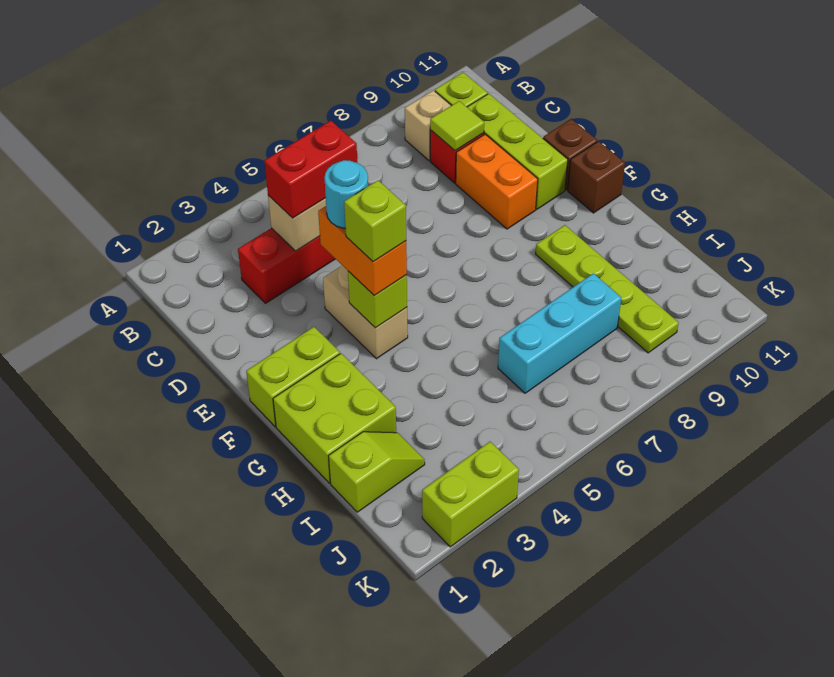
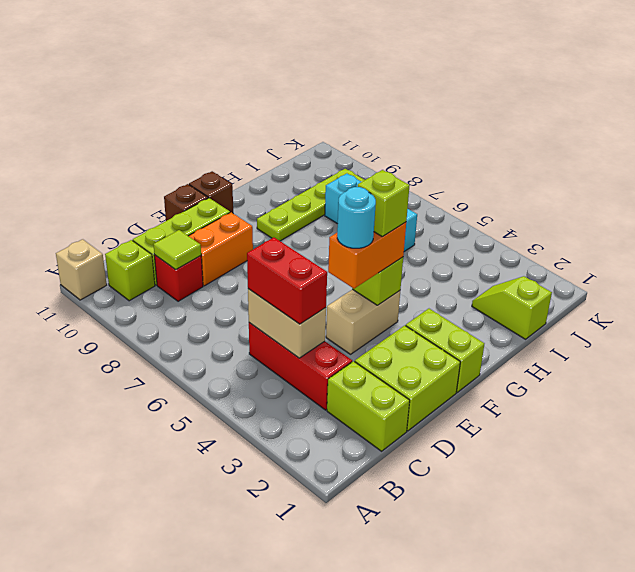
tan brick B9 level 1 -> tan brick A11 level 1
lime brick G1:H2 level 1 -> lime brick D1:E2 level 1
lime brick K2:K3 level 1 -> lime brick C1:C2 level 1

